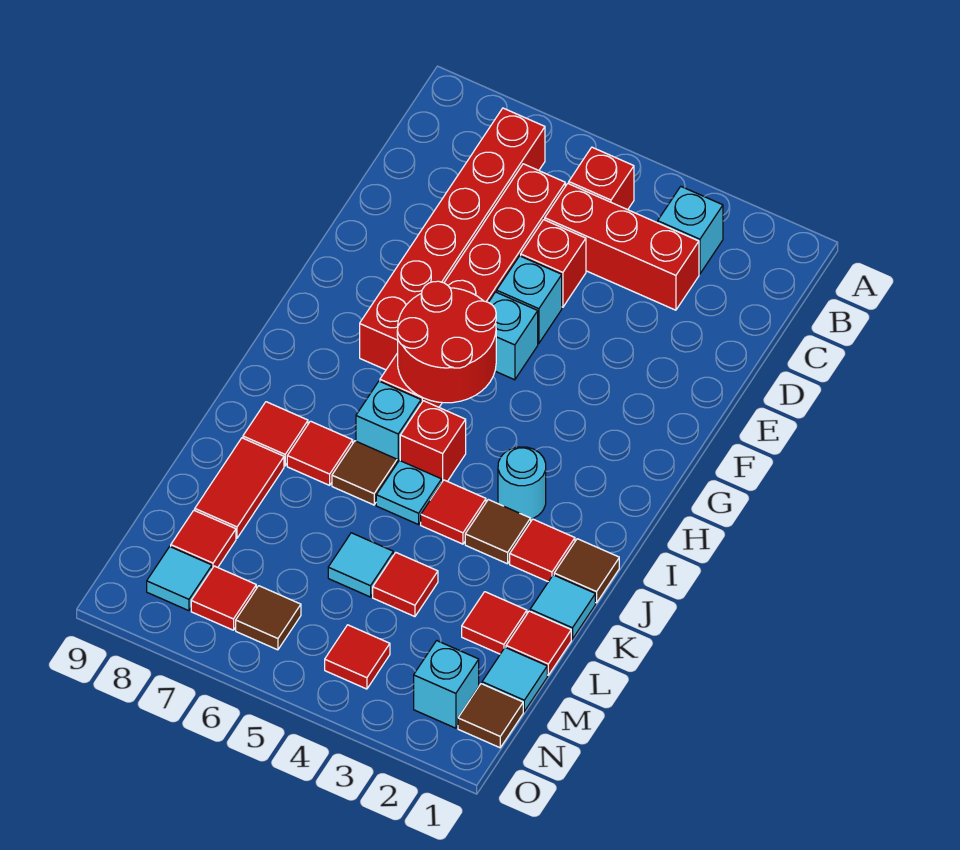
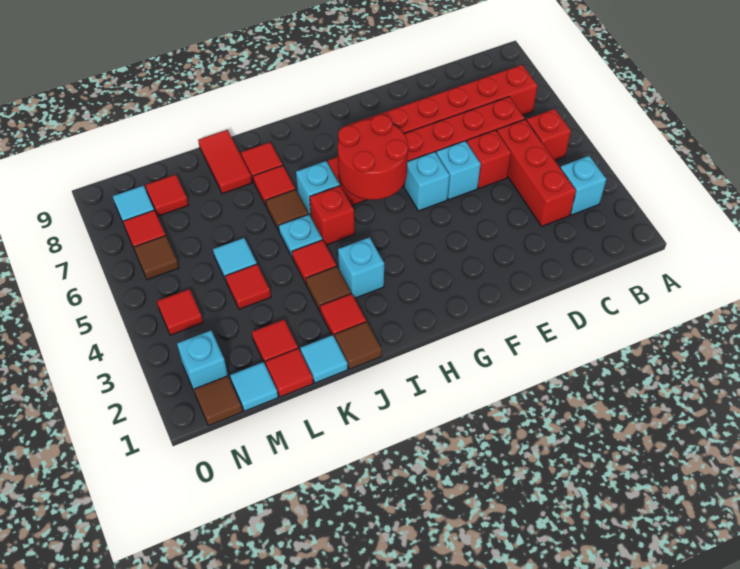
cyan round brick I3 level 1 -> cyan brick I3 level 1
red tile K8:L8 level 1 -> red tile K8:K9 level 1

